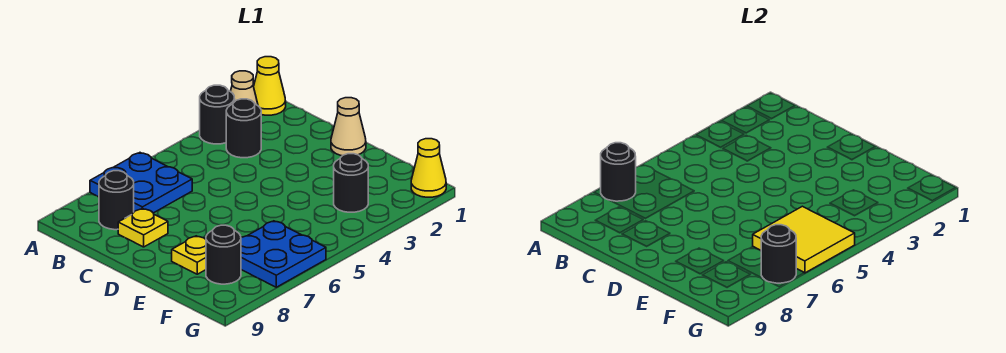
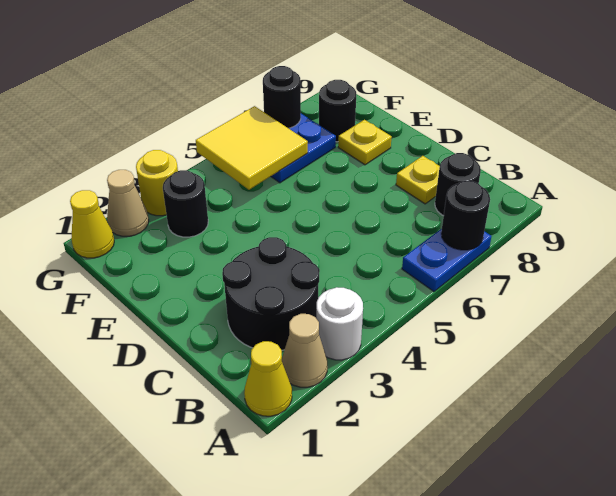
black round brick A3 level 1 -> white round brick A3 level 1
blue plate A6:B7 level 1 -> blue plate A6:A7 level 1
black round brick B3 level 1 -> black round brick B2:C3 level 1
tan cone D1 level 1 -> tan cone G2 level 1
none -> yellow round brick G3 level 1

